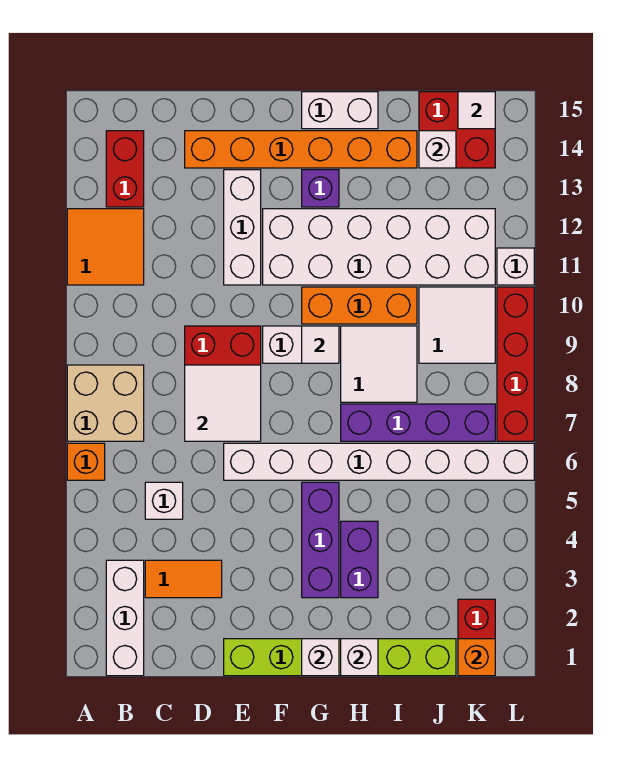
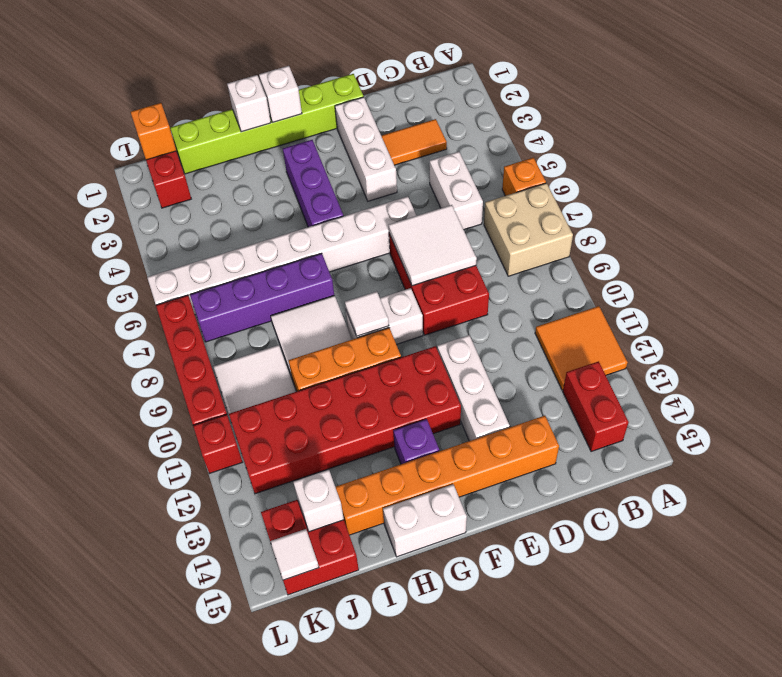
white brick B1:B3 level 1 -> white brick E2:E4 level 1
white brick C5 level 1 -> white brick C5:C6 level 1
white brick F11:K12 level 1 -> red brick F11:K12 level 1
purple brick H3:H4 level 1 -> none
white brick L11 level 1 -> red brick L11 level 1

